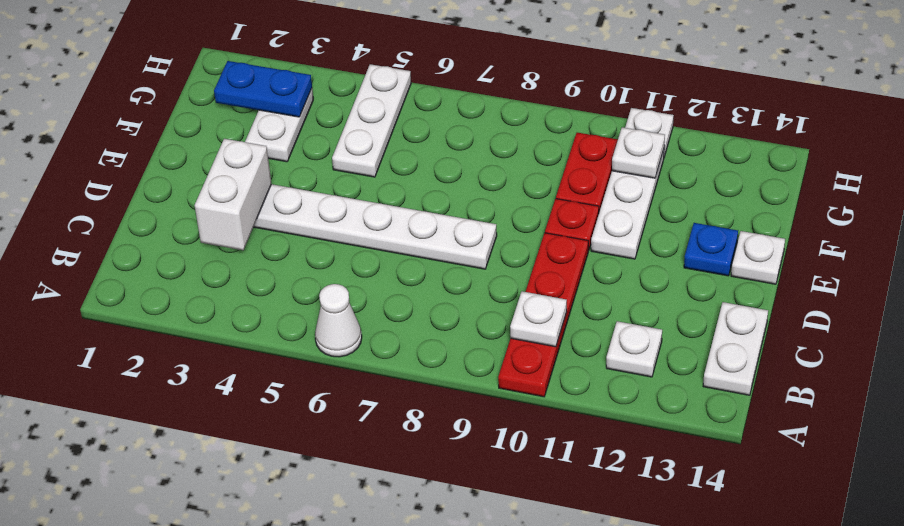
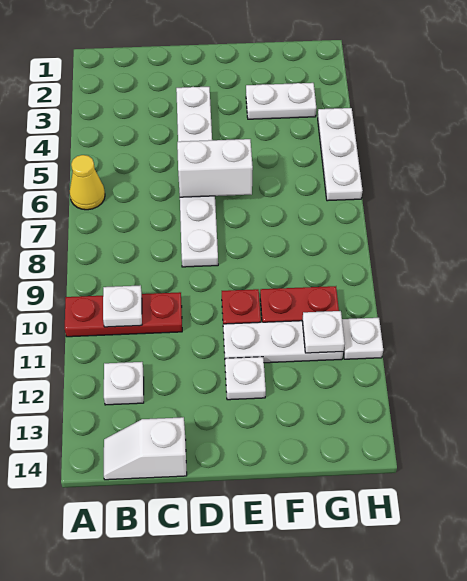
white cone A6 level 1 -> yellow cone A6 level 1
red plate A10:D10 level 1 -> red plate A10:C10 level 1
white plate B14:C14 level 1 -> white slope B14:C14 level 1 top C
white brick C3:D3 level 2 -> white brick D6:E6 level 2
blue plate E13 level 1 -> none
white plate E14 level 1 -> white plate E12 level 1
white plate F5:H5 level 1 -> white plate H4:H6 level 1
blue plate G2:G3 level 2 -> none

